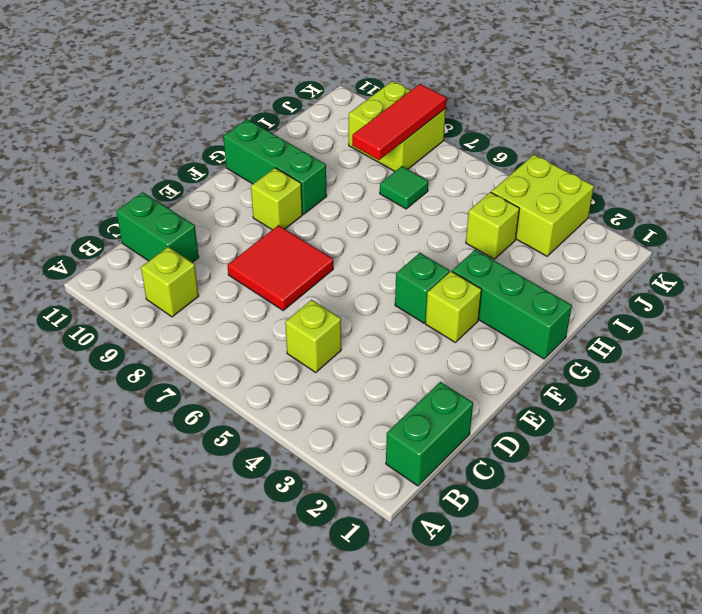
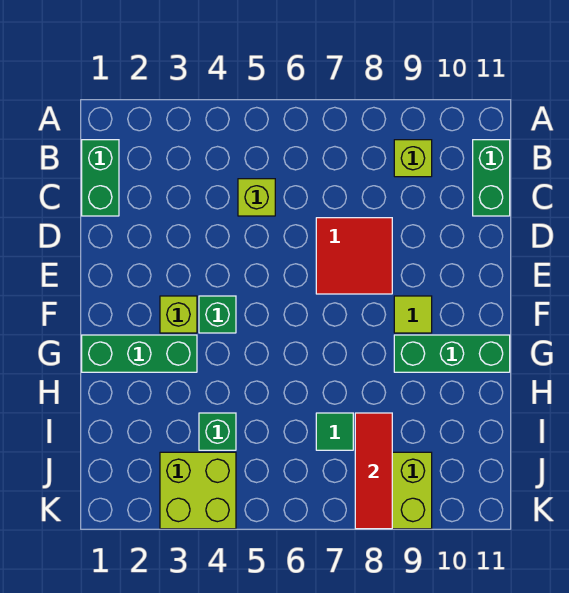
green brick C10:C11 level 1 -> green brick B11:C11 level 1
lime brick F9 level 1 -> lime tile F9 level 1
lime brick I4 level 1 -> green brick I4 level 1

